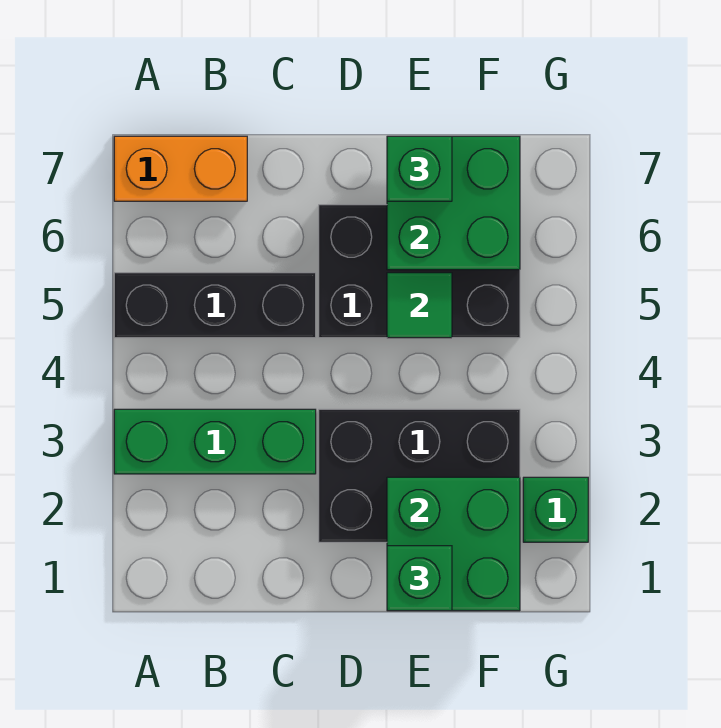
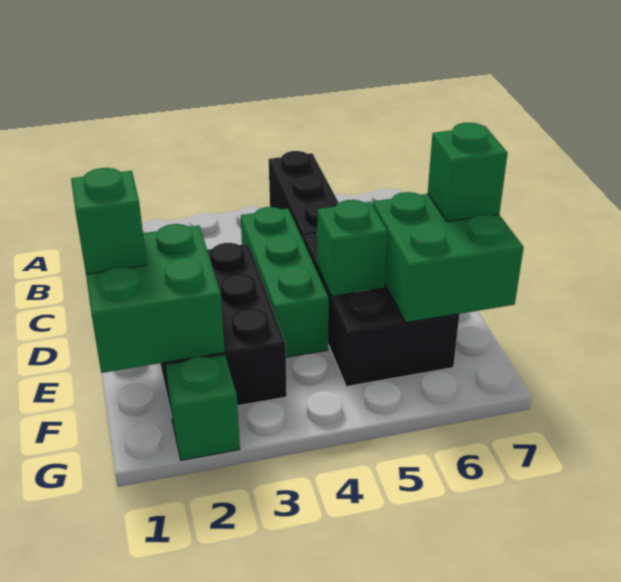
green brick A3:C3 level 1 -> green brick C4:E4 level 1
orange brick A7:B7 level 1 -> none
green tile E5 level 2 -> green brick E5 level 2

